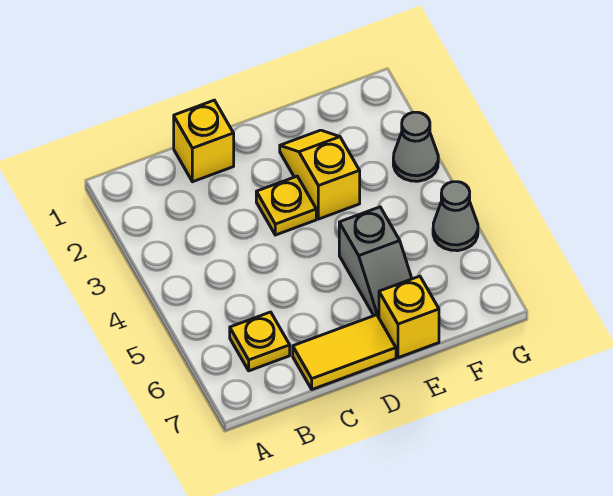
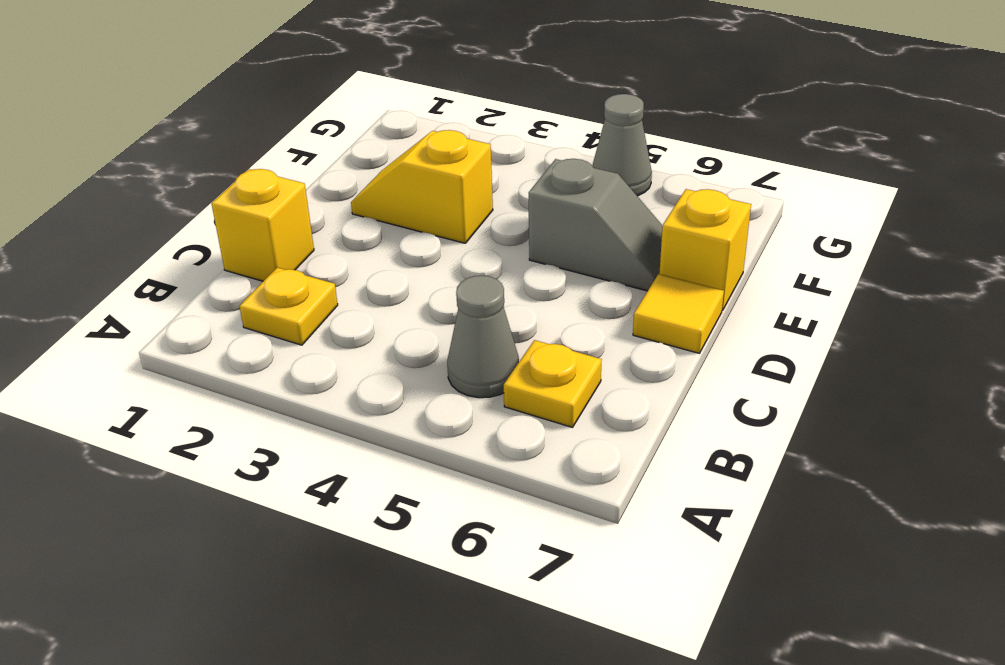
yellow tile C7:D7 level 1 -> yellow tile D7 level 1
yellow plate D3 level 1 -> yellow plate B2 level 1
grey cone G3 level 1 -> grey cone B5 level 1

